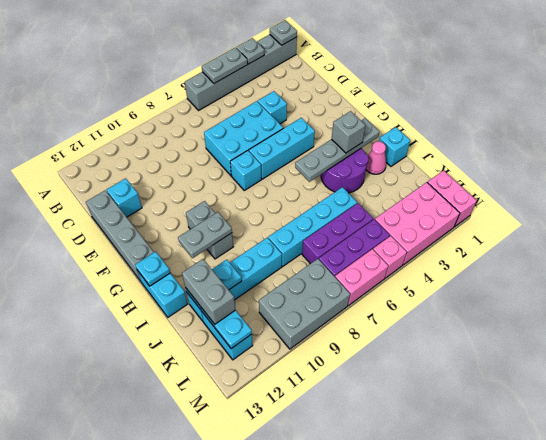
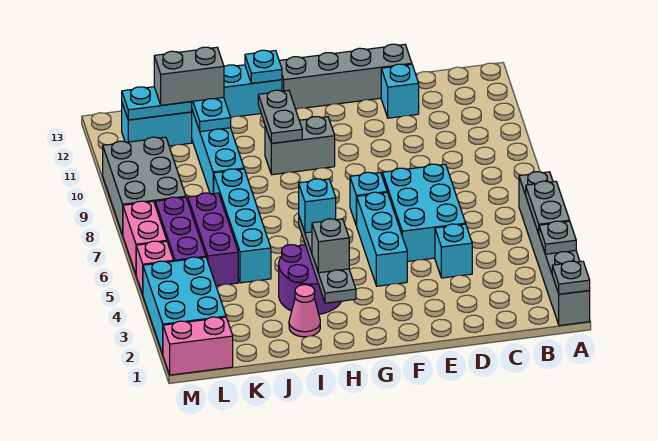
cyan brick I1 level 1 -> cyan brick H5 level 3
pink brick L2:M4 level 1 -> cyan brick L2:M4 level 1

